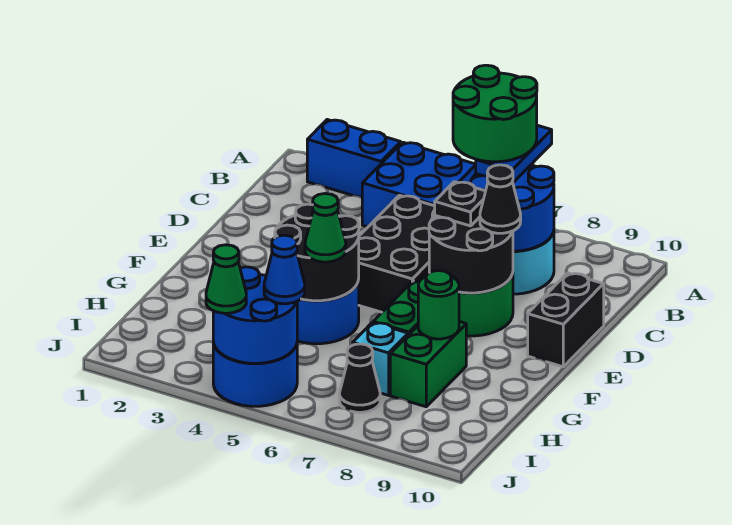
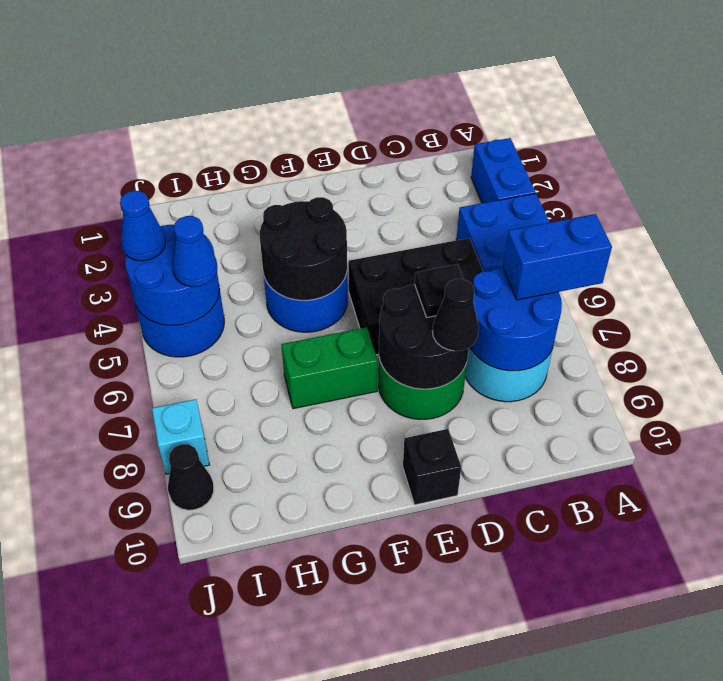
green round brick A6:B7 level 4 -> none
blue plate A7:B7 level 3 -> blue brick A7:B7 level 3
black brick D10:E10 level 1 -> black brick E10 level 1
green cone G5 level 3 -> none
green brick G8:H8 level 1 -> none
green round brick G8 level 2 -> none
cyan brick H7 level 1 -> cyan brick J8 level 1
black cone I7 level 1 -> black cone J9 level 1
green cone J4 level 3 -> blue cone J4 level 3

